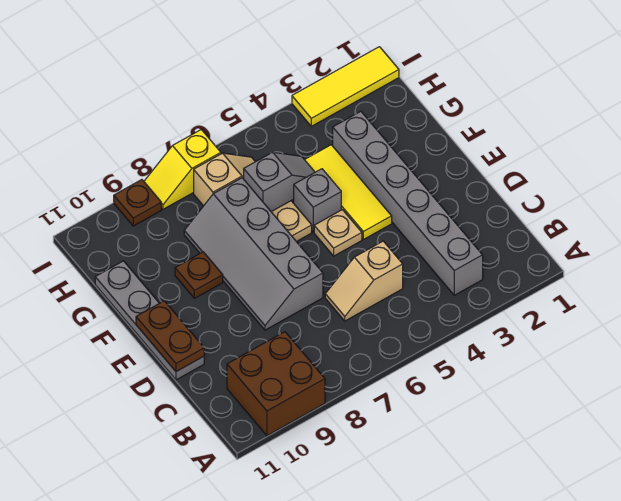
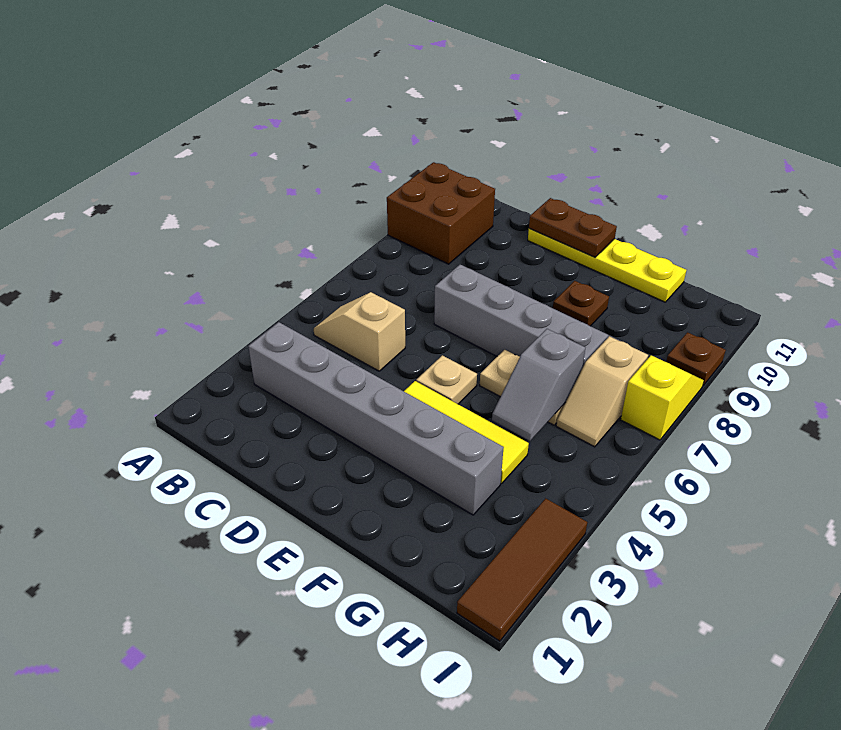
tan slope C5:C6 level 1 top 5 -> tan slope B5:C5 level 1 top C
grey plate D11:G11 level 1 -> yellow plate D11:G11 level 1
grey brick F5 level 1 -> none
yellow tile I1:I3 level 1 -> brown tile I1:I3 level 1

